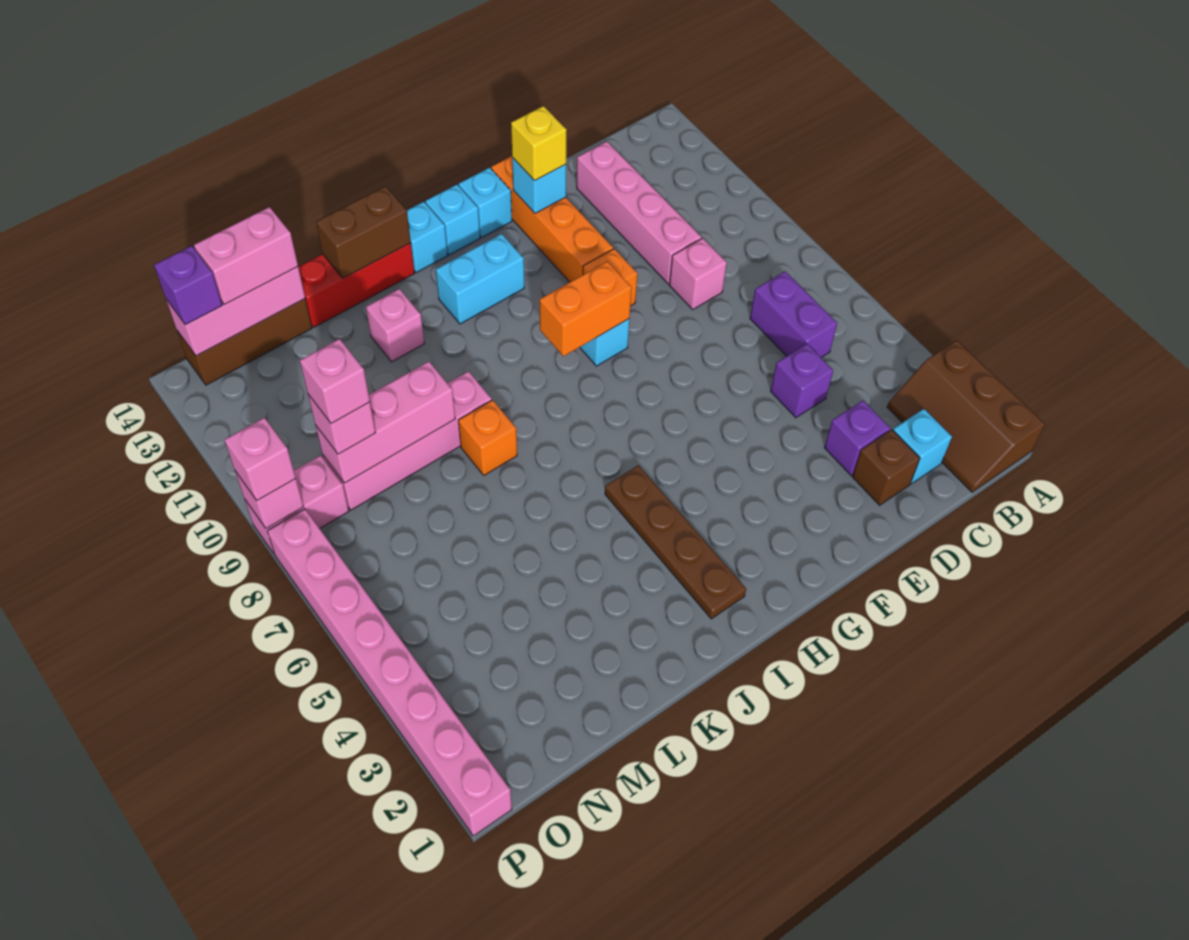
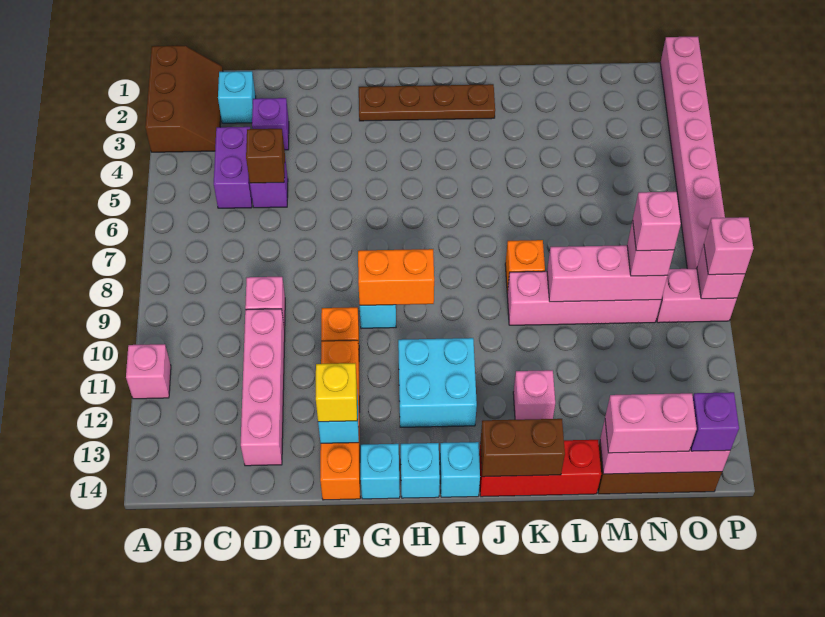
none -> pink brick A11 level 1
purple brick C6:C7 level 1 -> purple brick C4:C5 level 1
brown brick D2 level 1 -> brown brick D5 level 2
cyan brick H12:I12 level 1 -> cyan brick H11:I12 level 1
brown plate I2:I5 level 1 -> brown plate G2:J2 level 1

